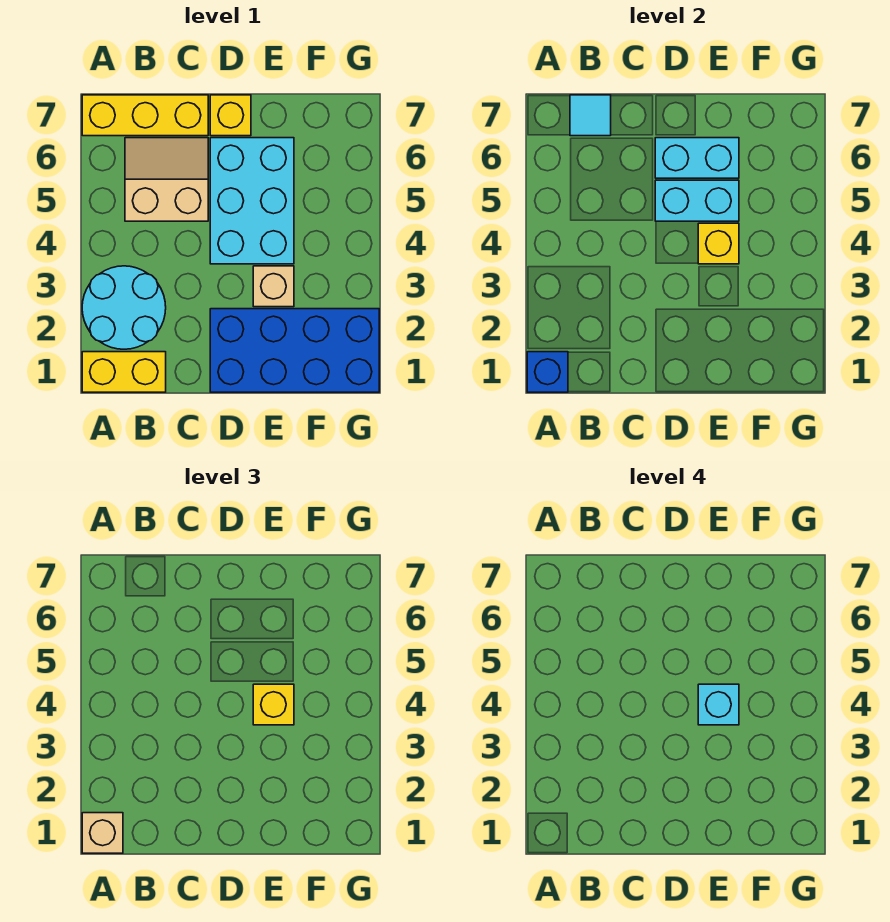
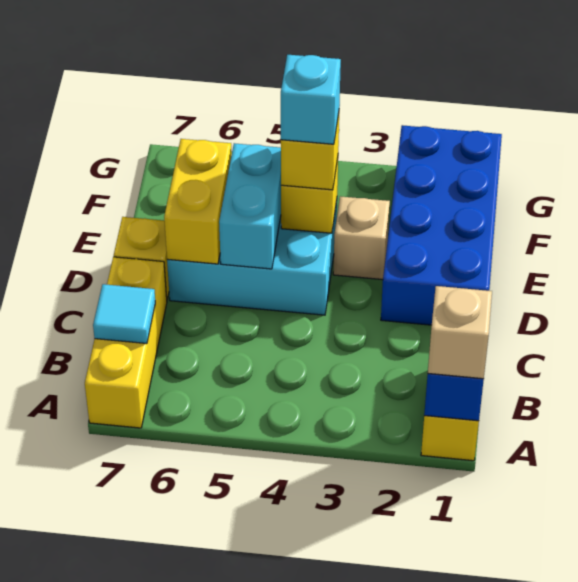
cyan round brick A2:B3 level 1 -> none
tan slope B5:C6 level 1 top 5 -> none
cyan brick D6:E6 level 2 -> yellow brick D6:E6 level 2

